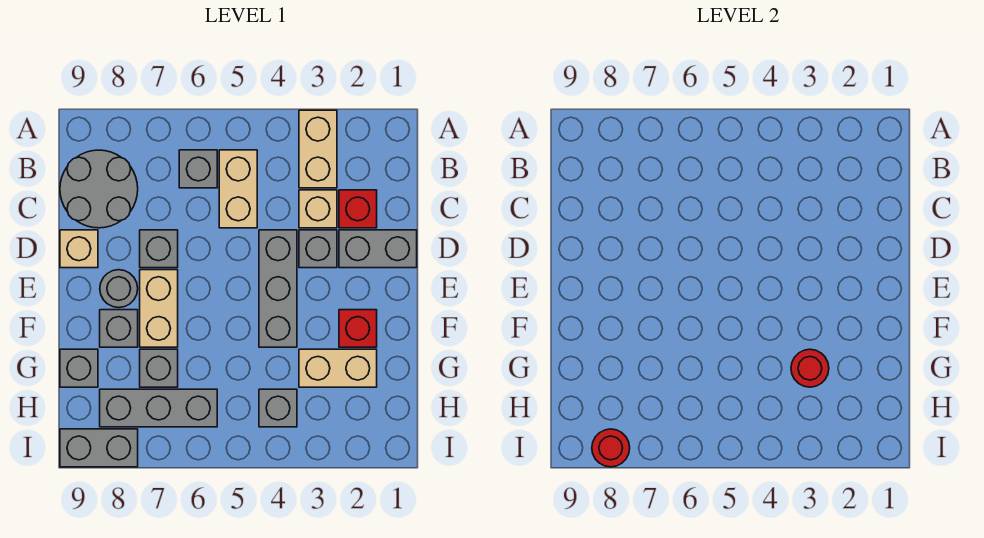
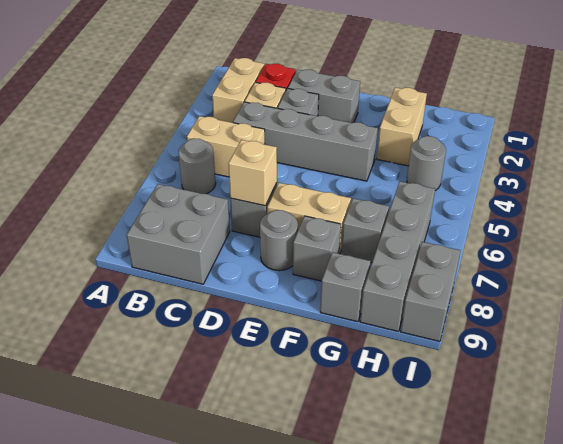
tan brick A3:B3 level 1 -> tan brick B2:B3 level 1
grey brick B6 level 1 -> grey round brick B6 level 1
grey round brick B8:C9 level 1 -> grey brick B8:C9 level 1
grey brick D1:D2 level 1 -> grey brick D2:E2 level 1
grey brick D4:F4 level 1 -> grey brick C4:F4 level 1
tan brick D9 level 1 -> tan brick D7 level 2
red brick F2 level 1 -> none
red round brick G3 level 2 -> none
grey brick H4 level 1 -> grey round brick H4 level 1
grey brick H6:H8 level 1 -> grey brick H6:H9 level 1
red round brick I8 level 2 -> none

